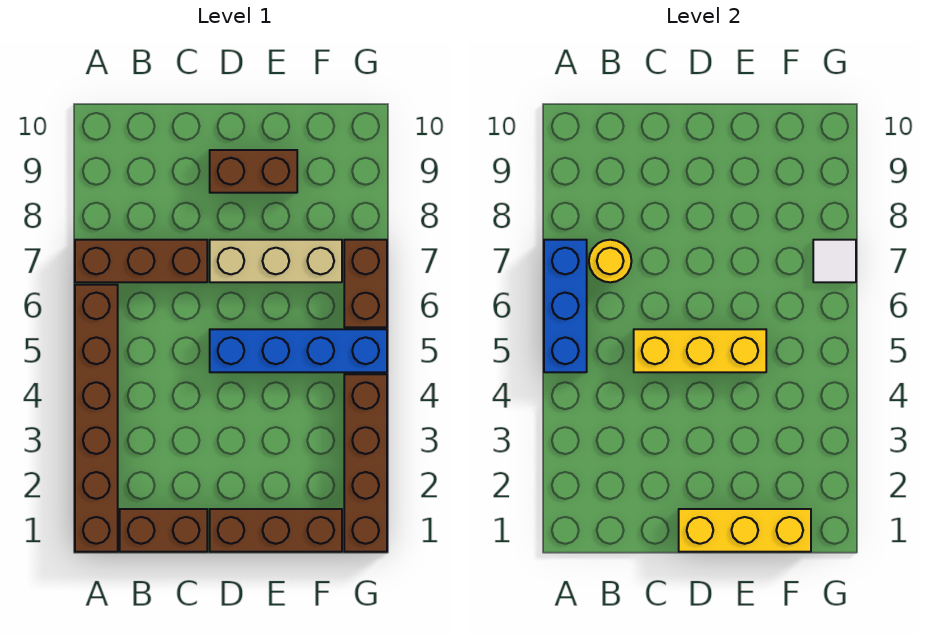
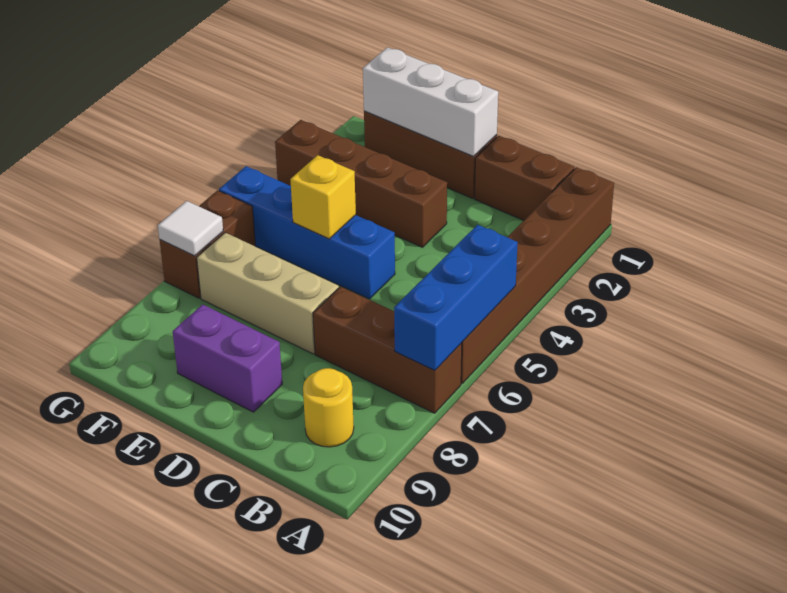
yellow round brick B7 level 2 -> yellow round brick B9 level 1
yellow brick C5:E5 level 2 -> yellow brick E5 level 2
yellow brick D1:F1 level 2 -> white brick D1:F1 level 2
brown brick D9:E9 level 1 -> purple brick D9:E9 level 1
brown brick G1:G4 level 1 -> brown brick D3:G3 level 1

